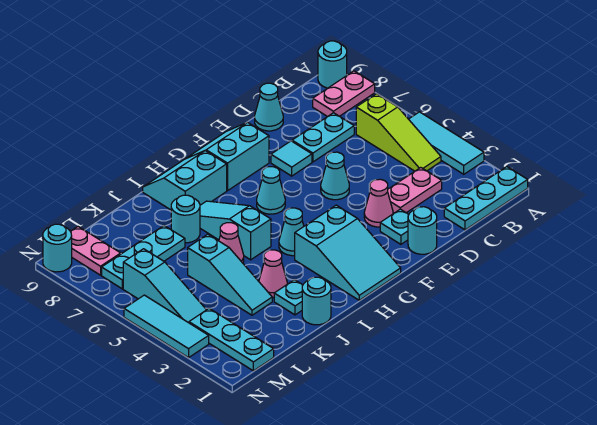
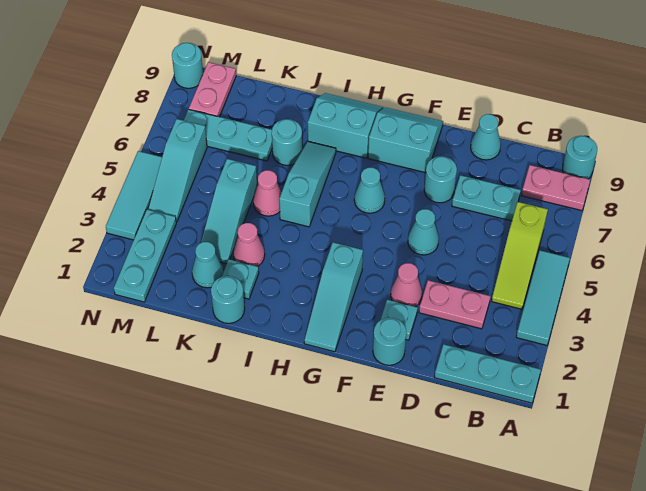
cyan tile E7 level 1 -> cyan round brick E7 level 1
cyan slope G1:H3 level 1 top 3 -> cyan slope G1:G3 level 1 top 3
cyan cone H4 level 1 -> cyan cone K2 level 1

